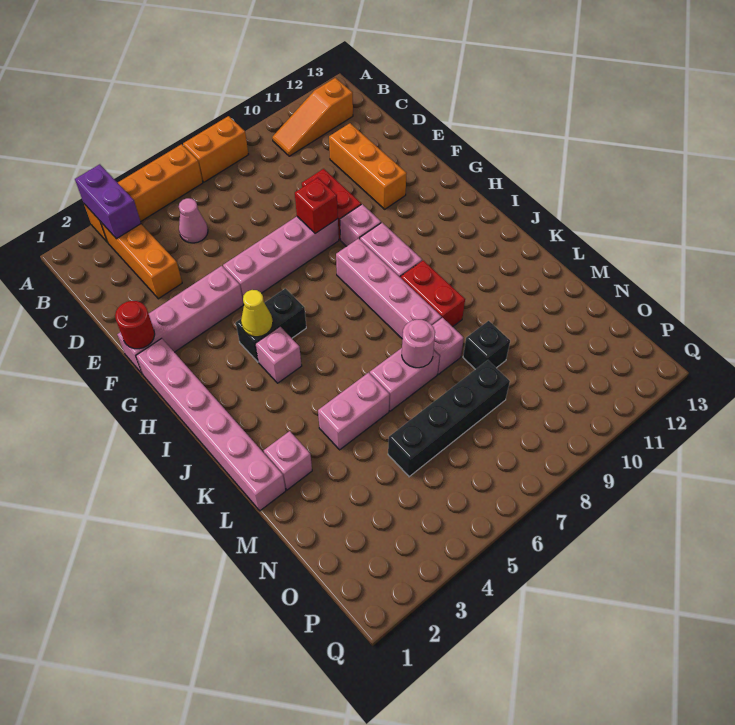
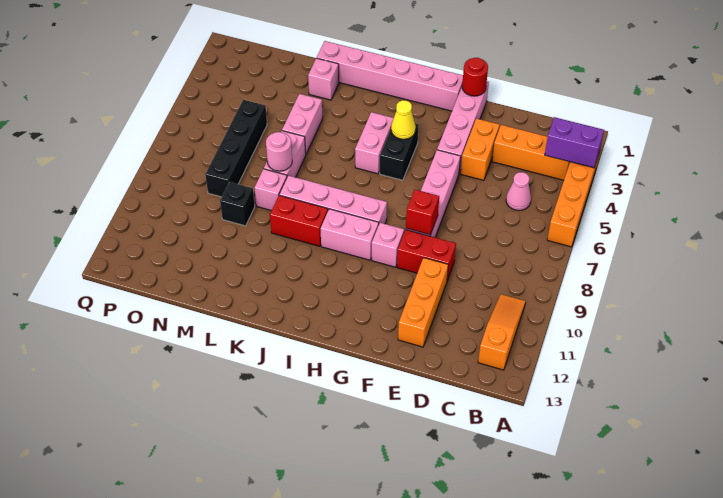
orange brick A7:A8 level 1 -> orange brick E3:E4 level 1
orange brick D11:F11 level 1 -> orange brick E10:E12 level 1
pink brick I4 level 1 -> pink brick I4:I5 level 1

